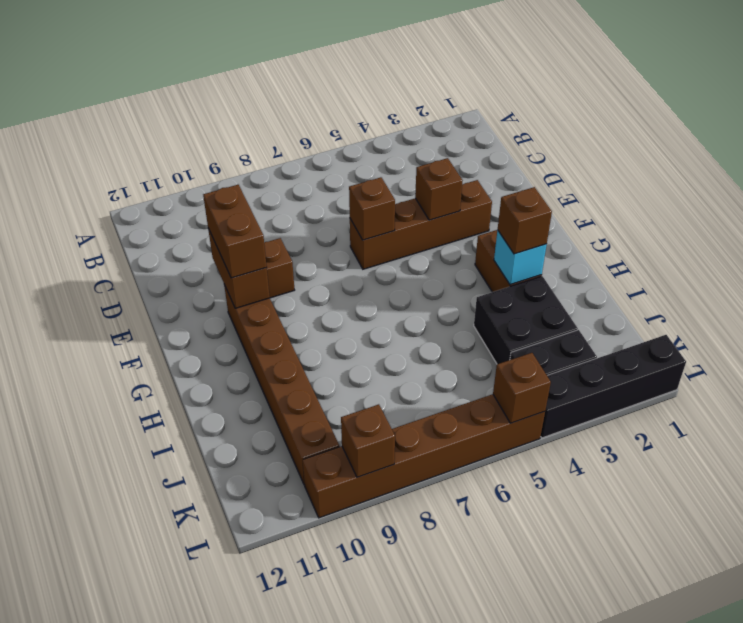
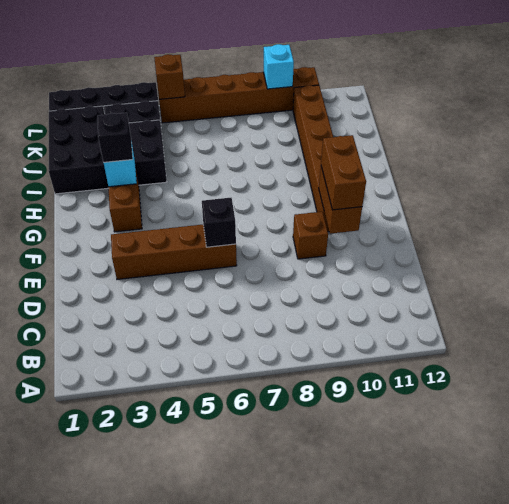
brown brick E4 level 2 -> none
brown brick E6 level 2 -> black brick E6 level 2
brown brick H3 level 3 -> black brick H3 level 3
none -> black brick I1:K2 level 1
brown brick L9 level 2 -> cyan brick L9 level 2

